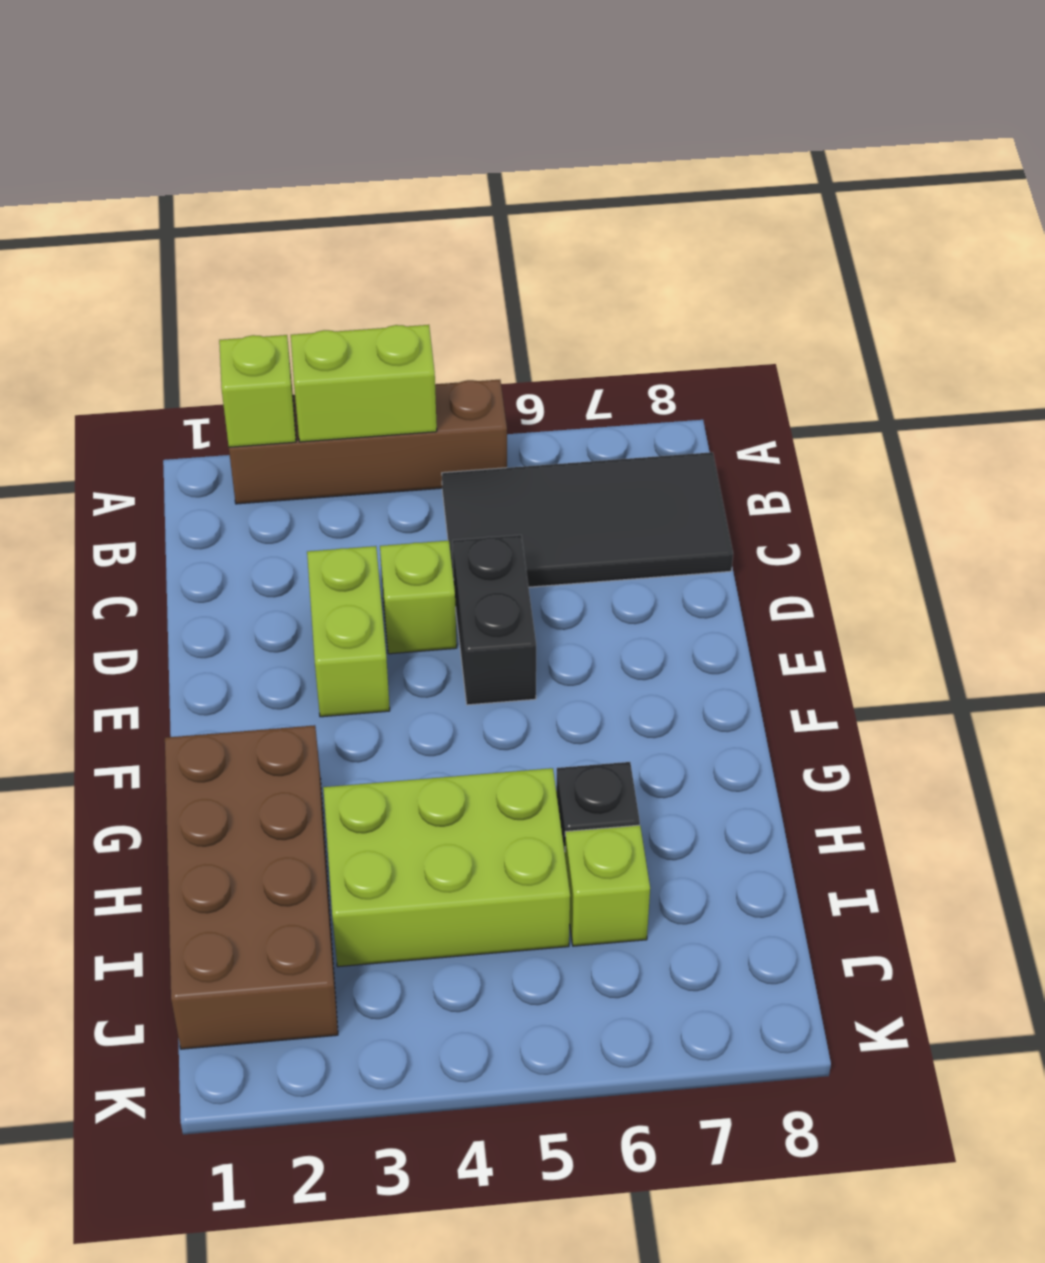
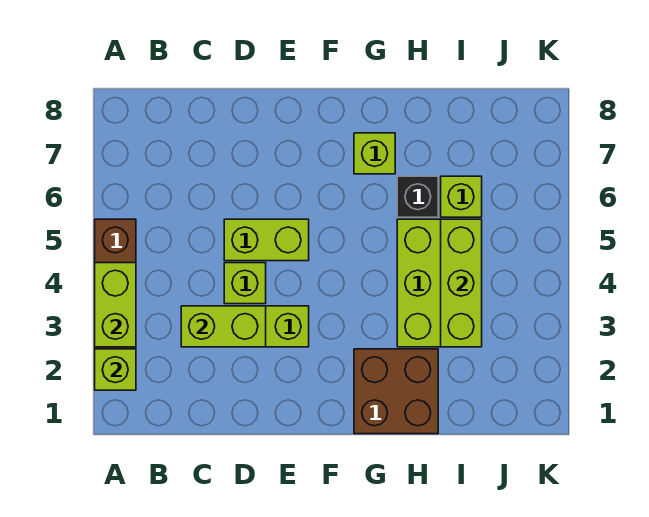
black tile B5:C8 level 1 -> none
none -> lime brick C3:D3 level 2
black brick D5:E5 level 1 -> lime brick D5:E5 level 1
brown brick G1:J2 level 1 -> brown brick G1:H2 level 1
none -> lime brick G7 level 1
none -> lime brick I3:I5 level 2

